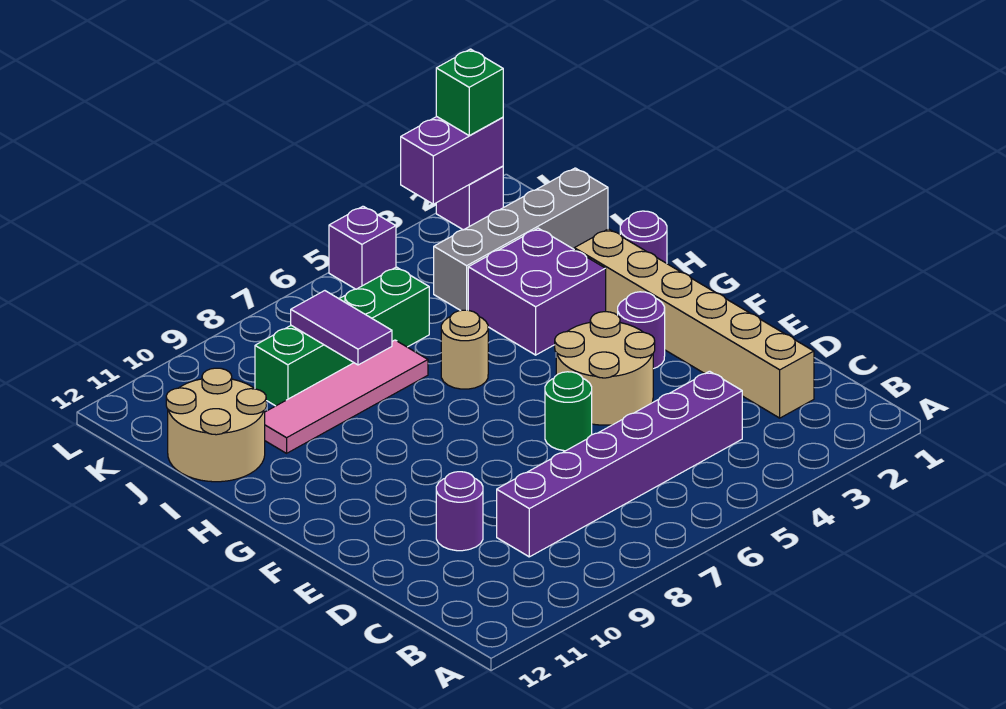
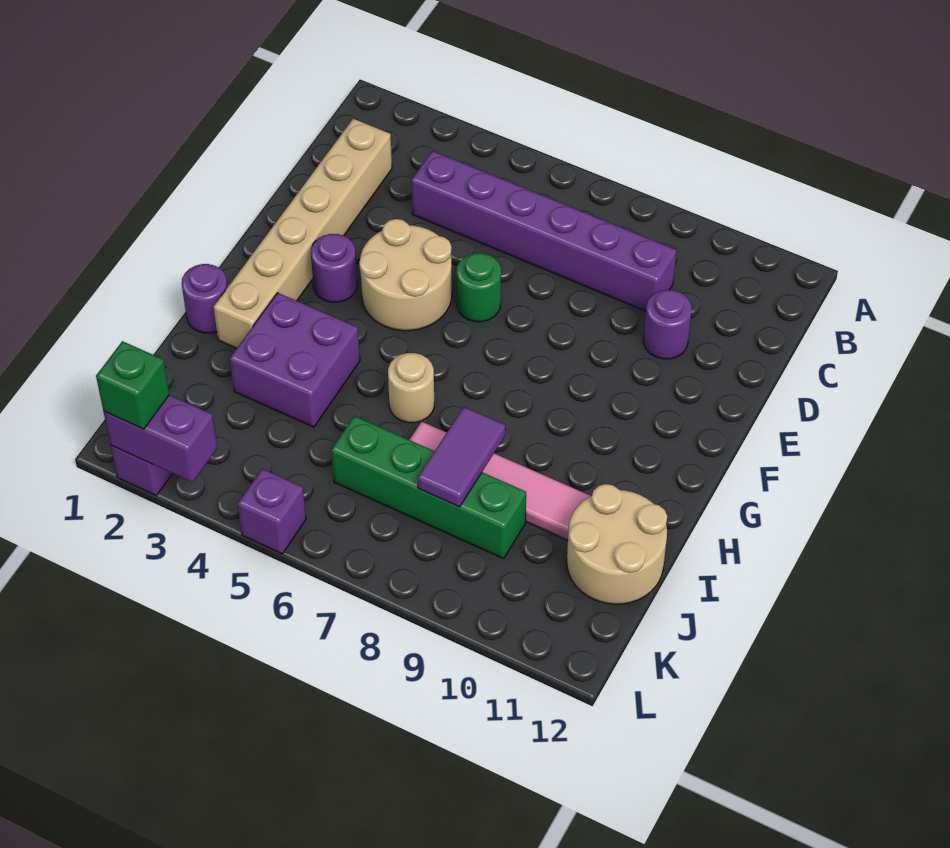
grey brick J1:J4 level 1 -> none

